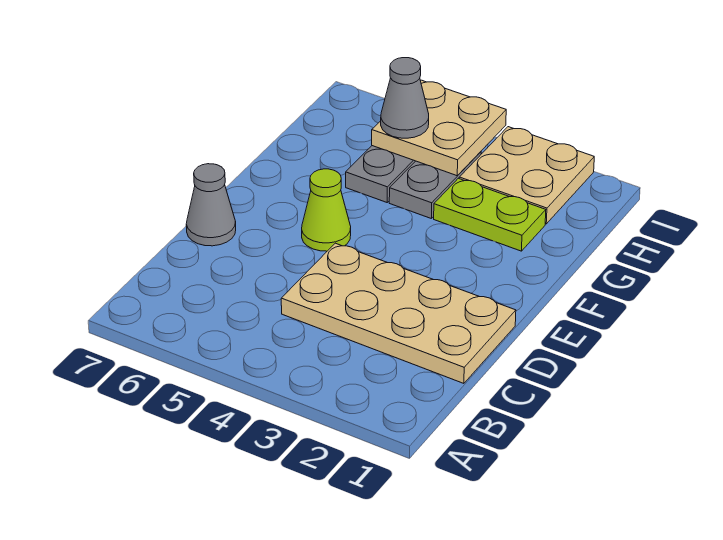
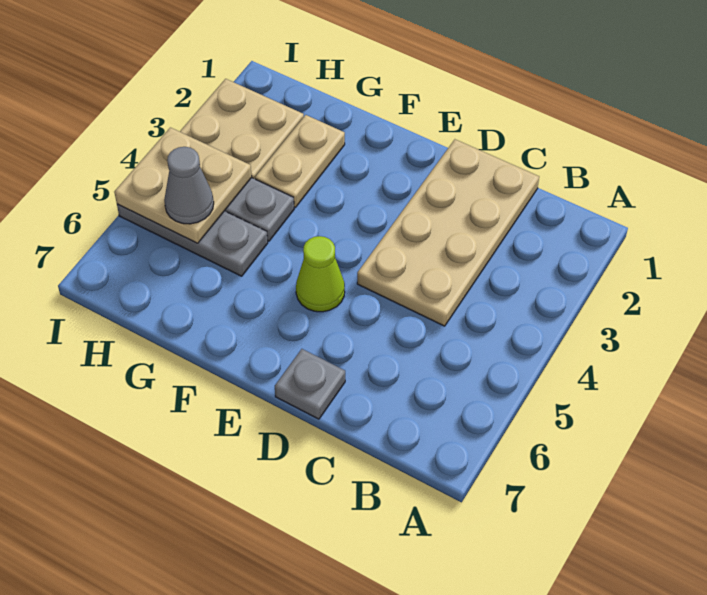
grey cone D7 level 1 -> grey plate D7 level 1
lime plate G2:G3 level 1 -> tan plate G2:G3 level 1

